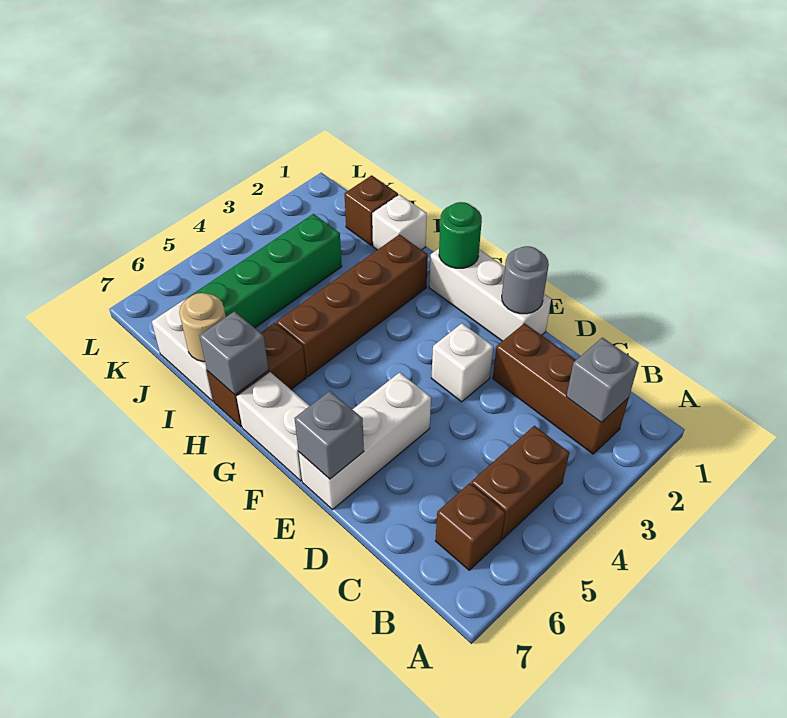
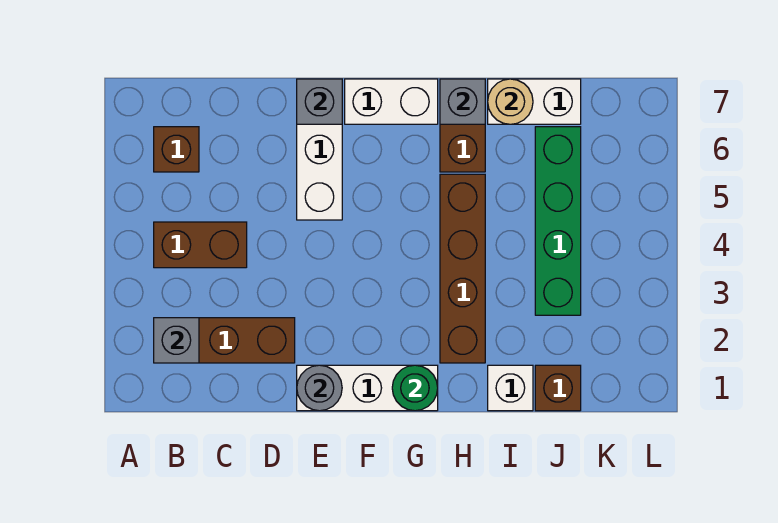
brown brick B4:B5 level 1 -> brown brick B4:C4 level 1
white brick E3 level 1 -> none

